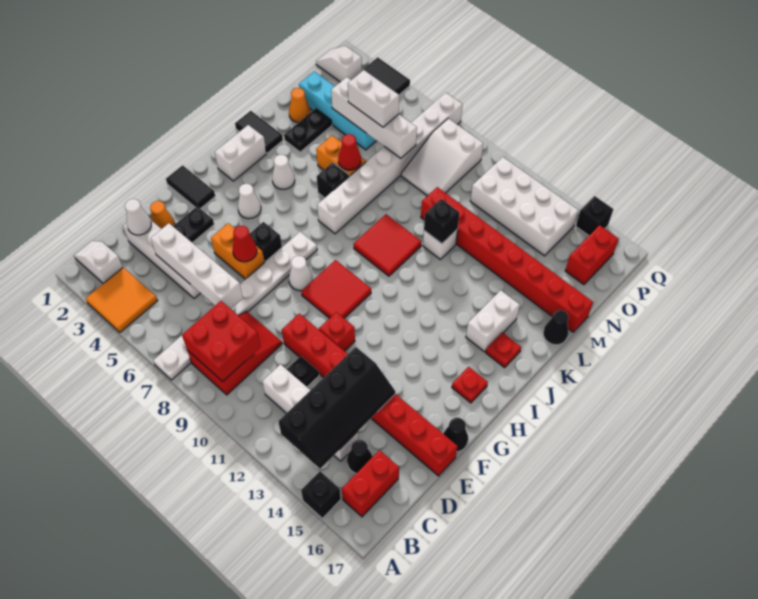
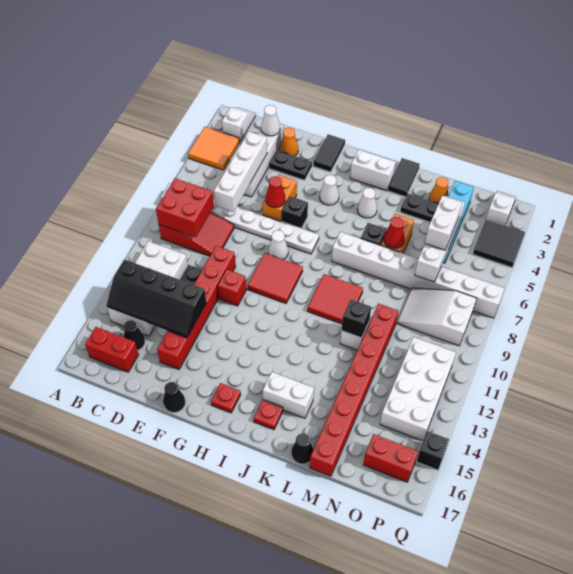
black brick A15 level 1 -> none
white brick C11:C14 level 1 -> white brick B11:C14 level 1
red brick E10:E17 level 1 -> red brick E10:E15 level 1

